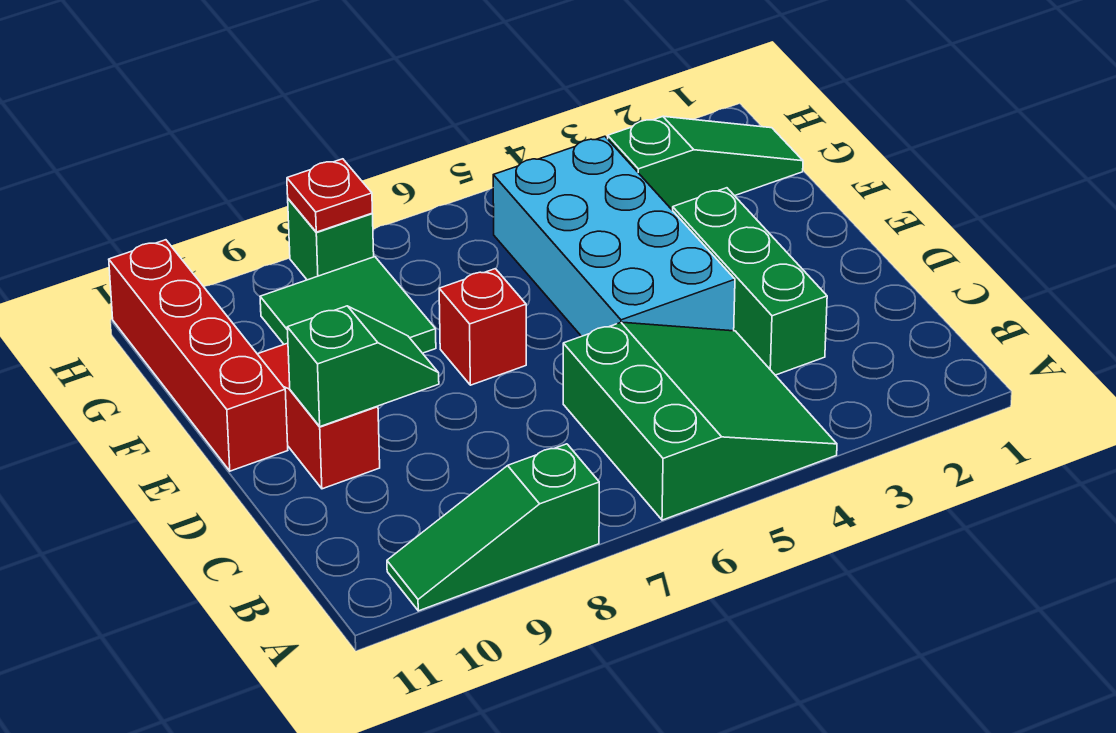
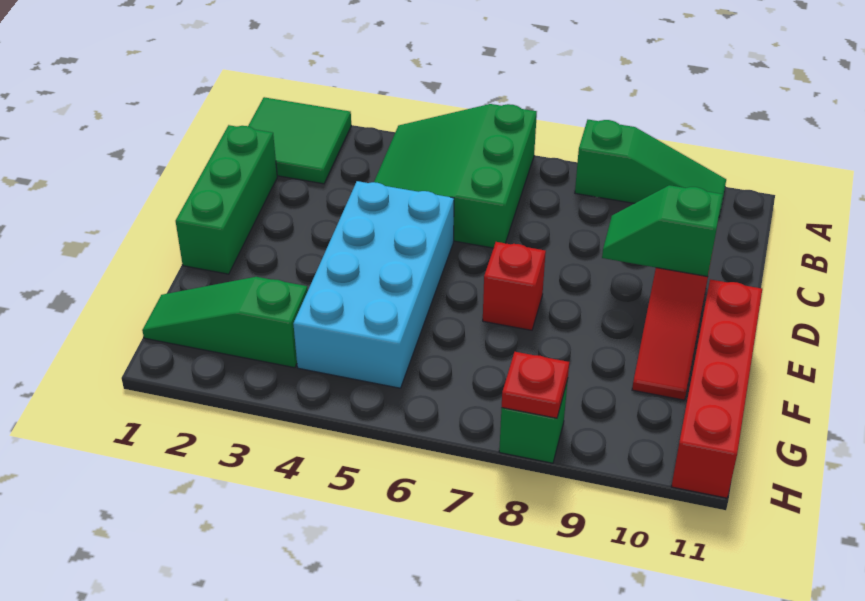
green brick C3:E3 level 1 -> green brick C1:E1 level 1
green tile F8:G9 level 1 -> green tile A1:B2 level 1

